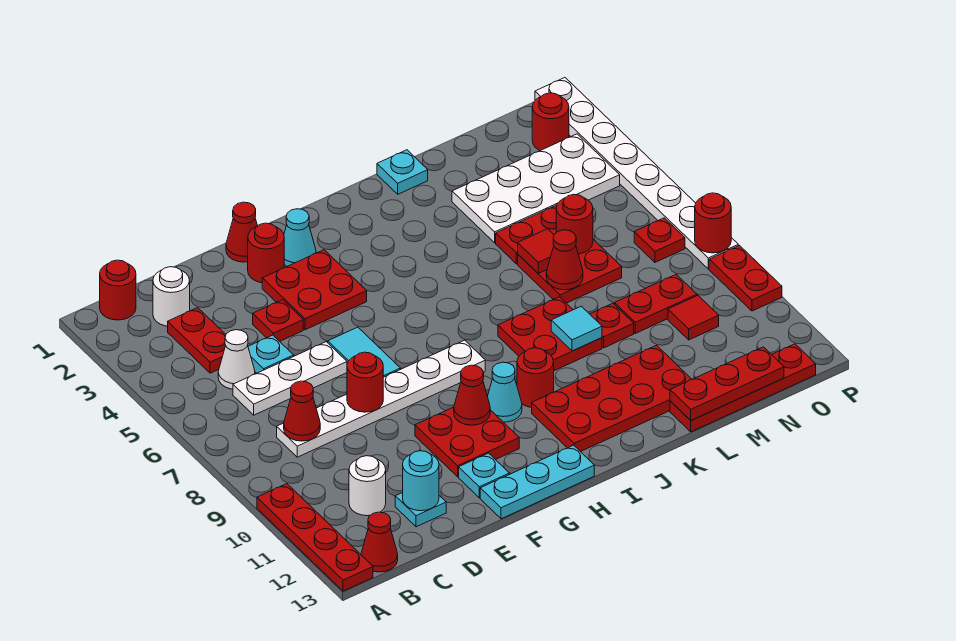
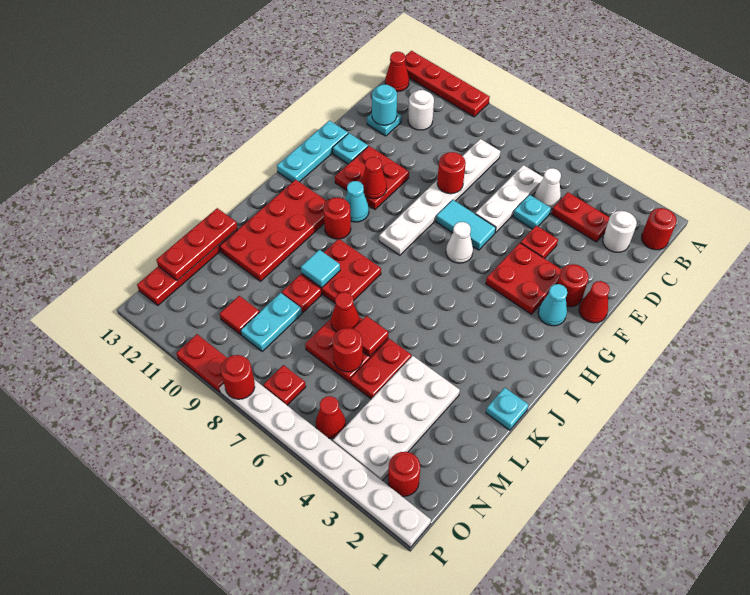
red cone C8 level 2 -> red cone O5 level 1
none -> white cone G6 level 1
red plate M9:N9 level 1 -> cyan plate M9:N9 level 1

